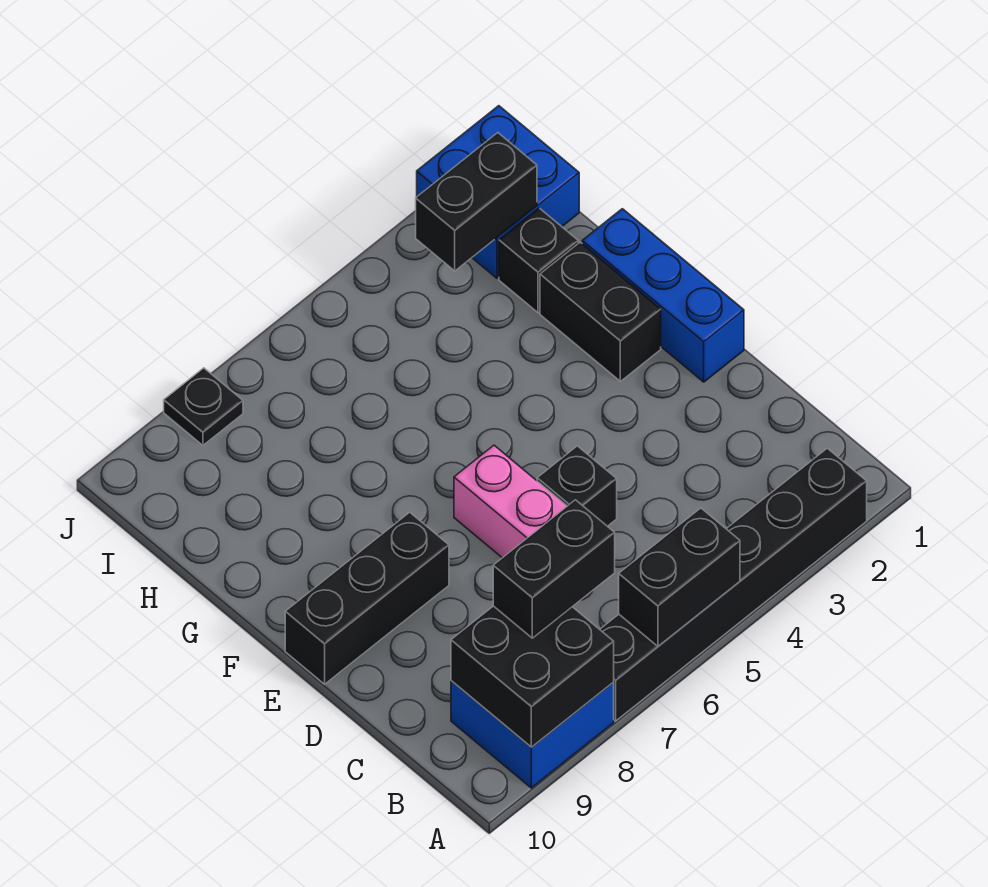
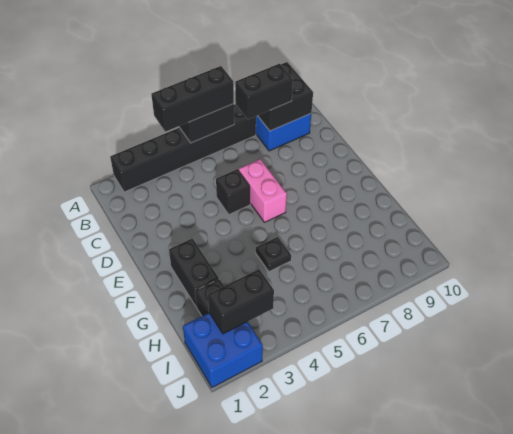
blue brick E1:G1 level 1 -> none
black brick E8:E10 level 1 -> black brick A4:A6 level 3
black plate J8 level 1 -> black plate G5 level 1

